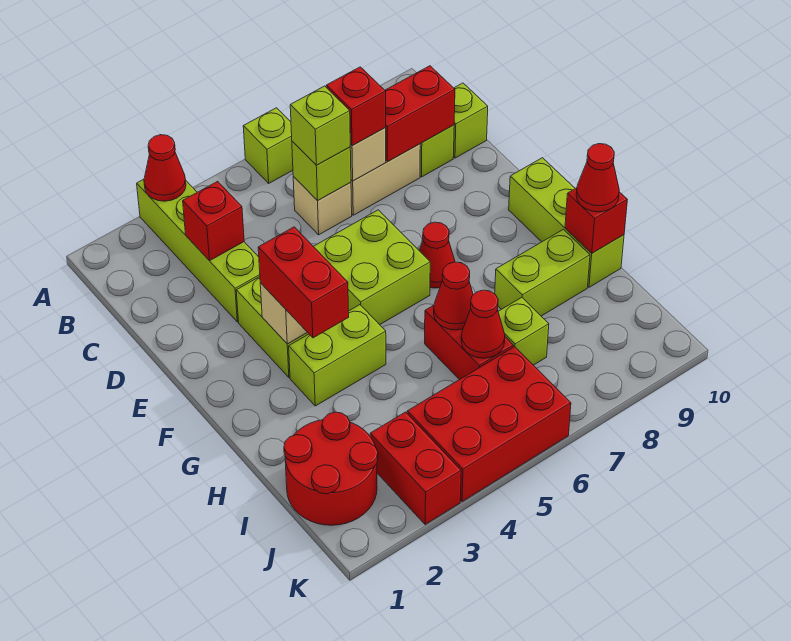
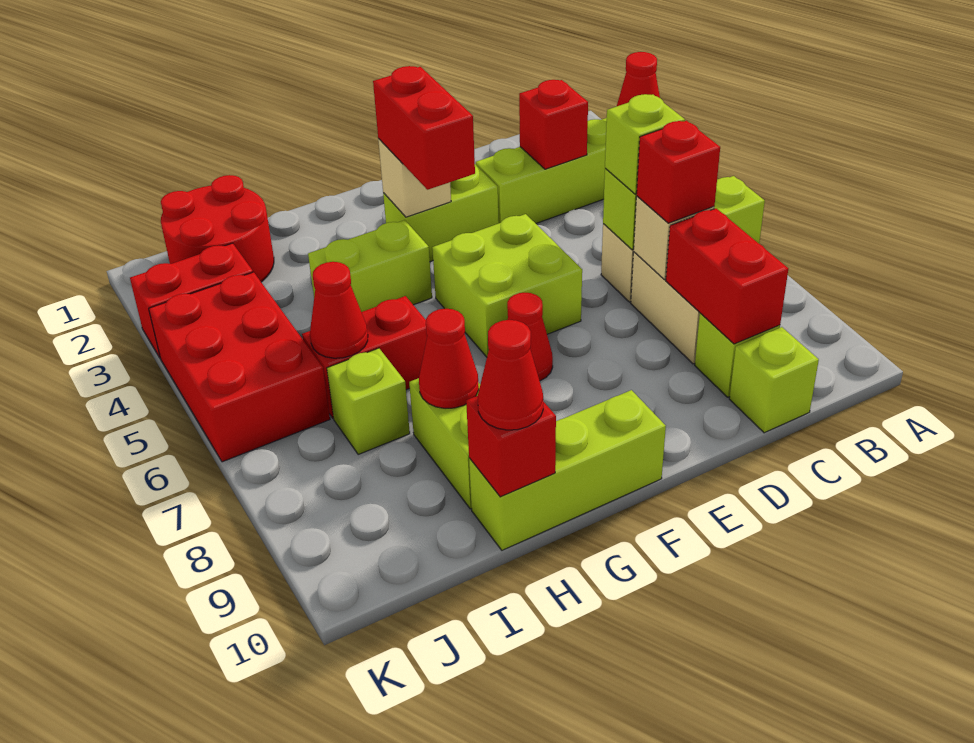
red brick F3:G3 level 3 -> red brick F3:F4 level 3
lime brick G3:G4 level 1 -> lime brick G4:H4 level 1
red cone H6 level 2 -> red cone H8 level 2

